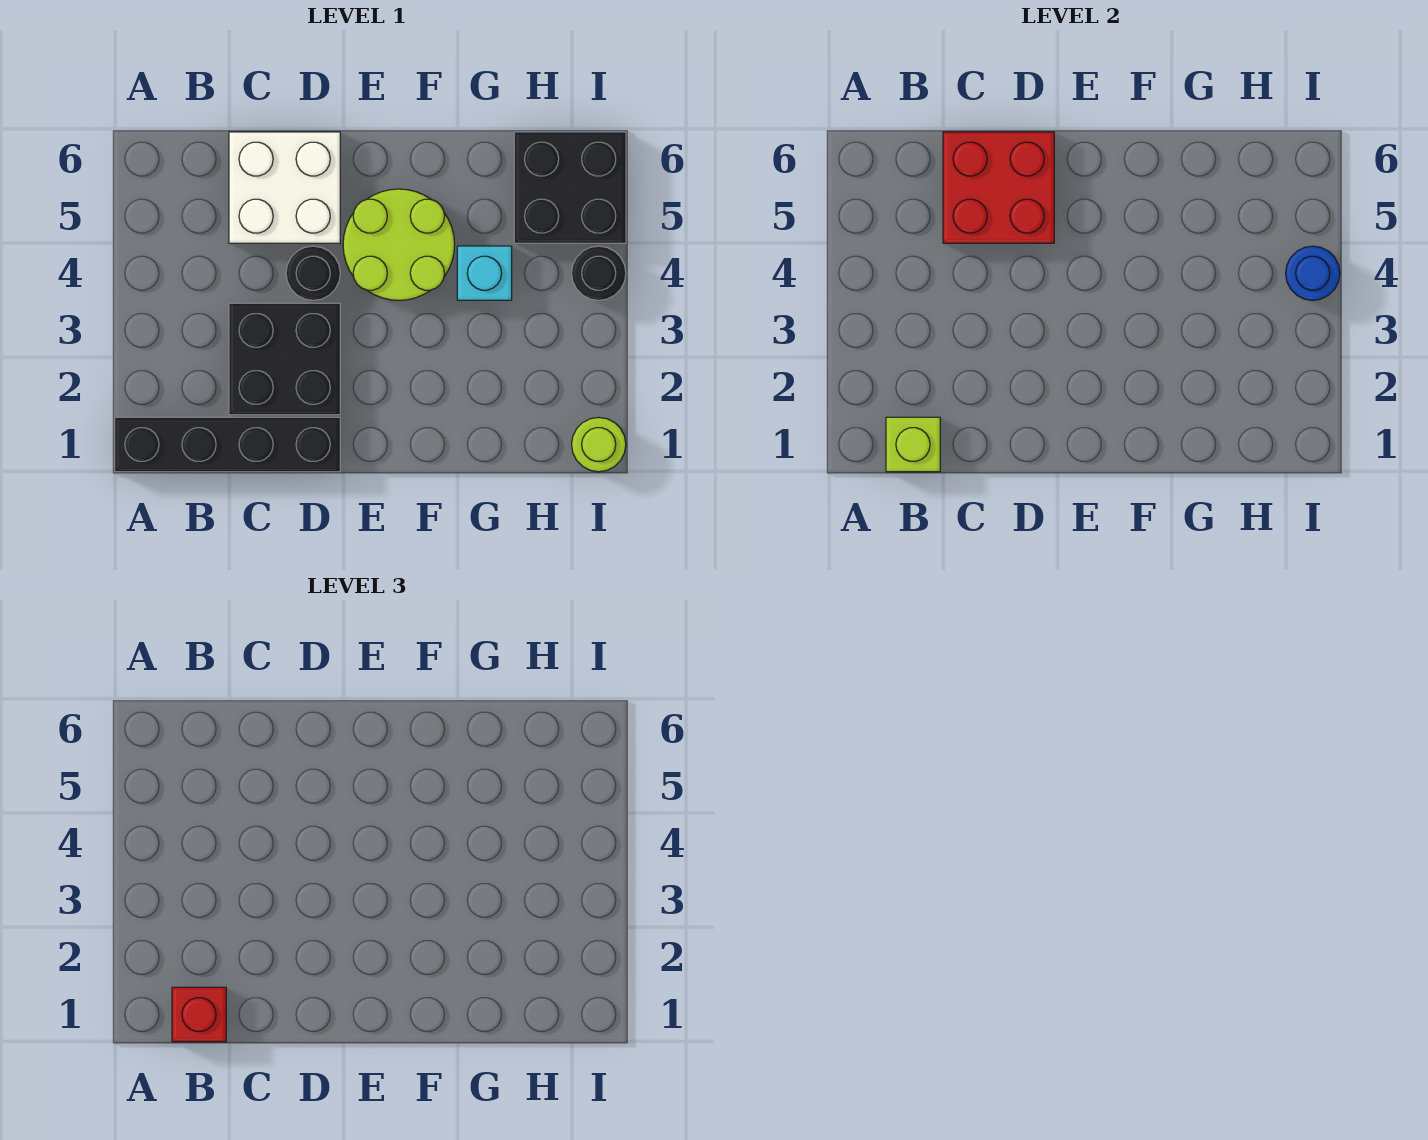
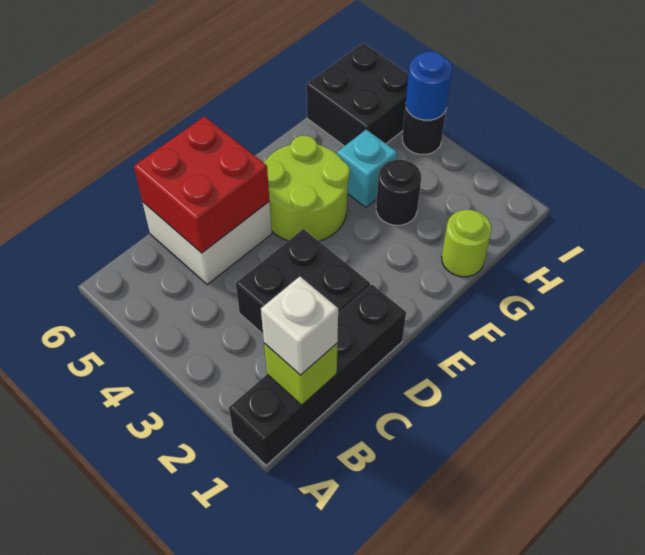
red brick B1 level 3 -> white brick B1 level 3
black round brick D4 level 1 -> black round brick G3 level 1
lime round brick I1 level 1 -> lime round brick G1 level 1

